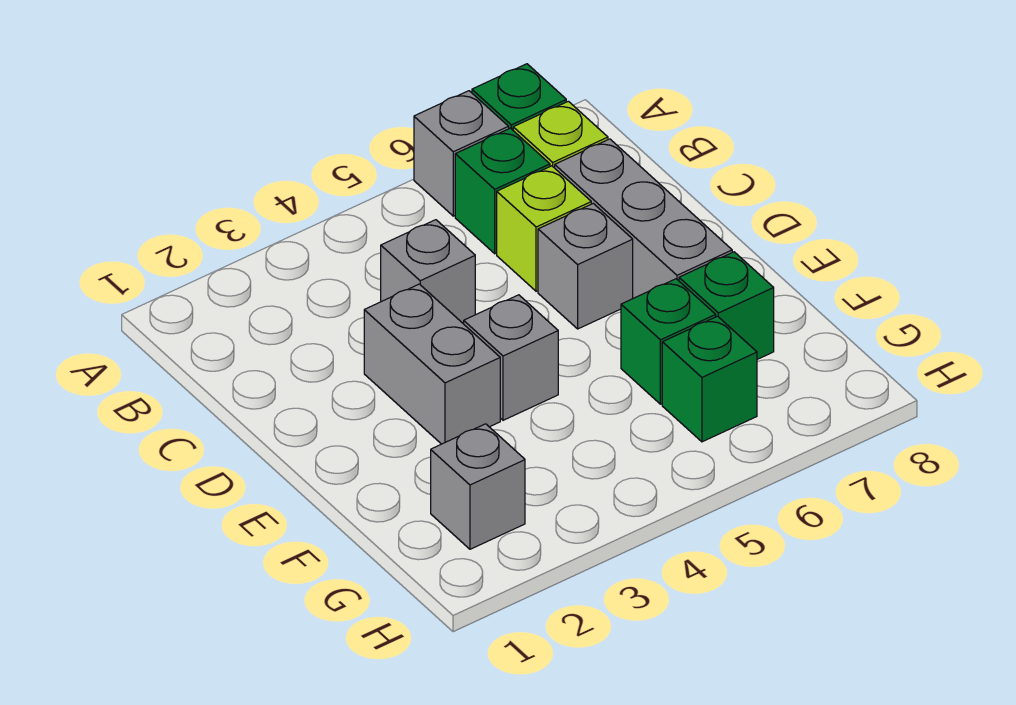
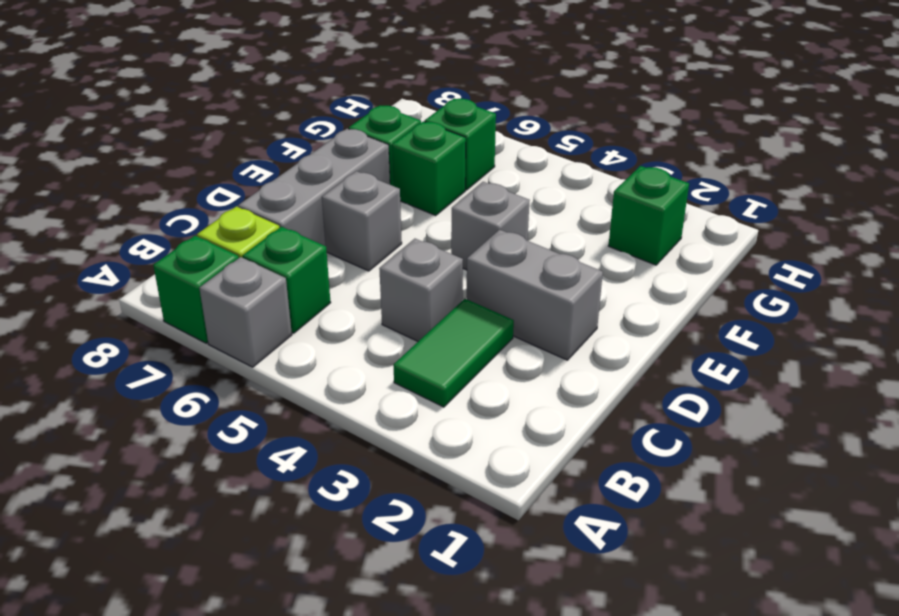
none -> green tile B3:C3 level 1
lime brick C6 level 1 -> none
grey brick D3:E3 level 1 -> grey brick D2:D3 level 1
grey brick G2 level 1 -> green brick G2 level 1

